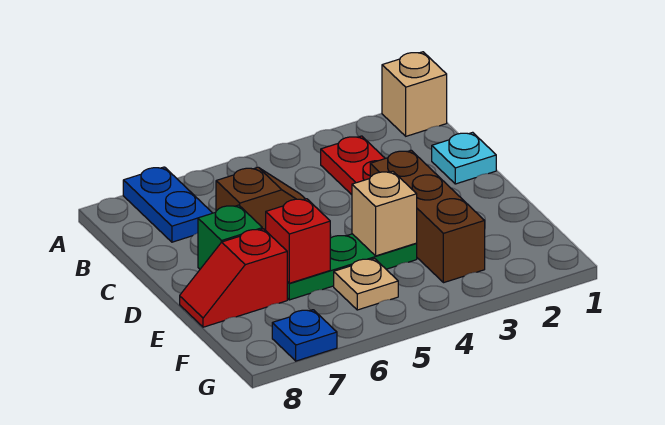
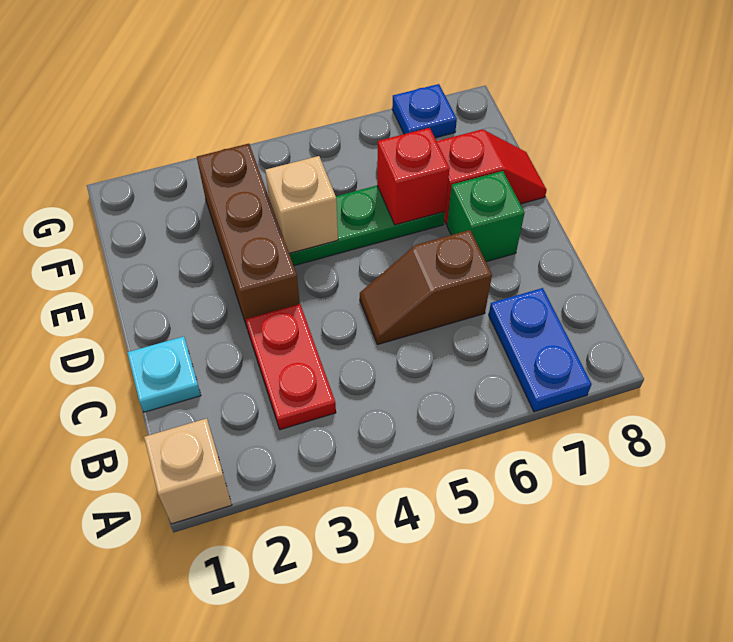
tan plate F5 level 1 -> none

